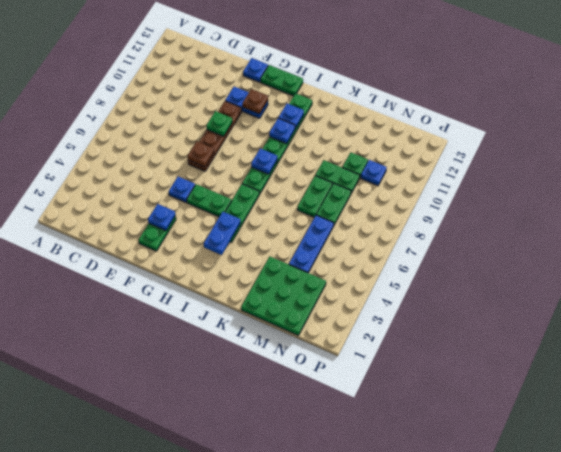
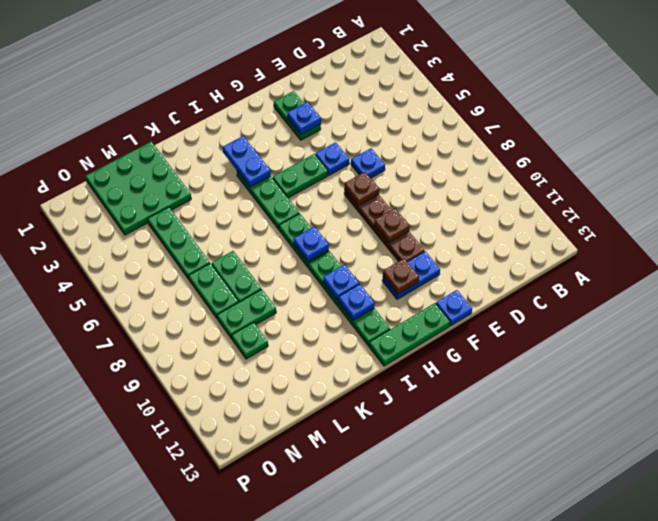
green plate F9 level 2 -> brown plate F9 level 2
green plate G13:H13 level 1 -> green plate G13:I13 level 1
blue plate M4:M6 level 1 -> green plate M4:M6 level 1
blue plate N10 level 1 -> blue plate E6 level 1

